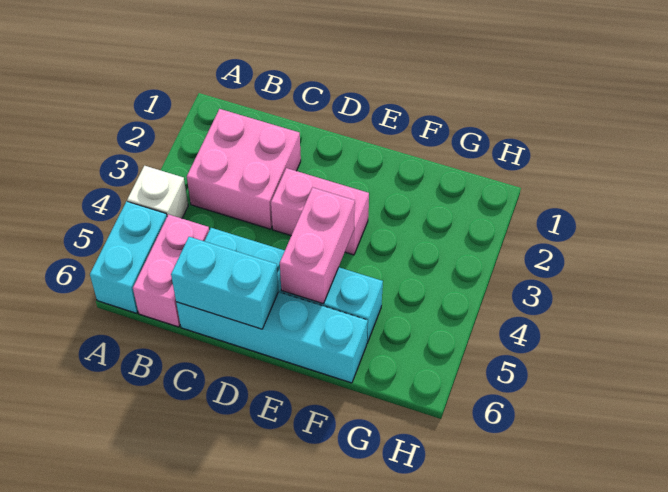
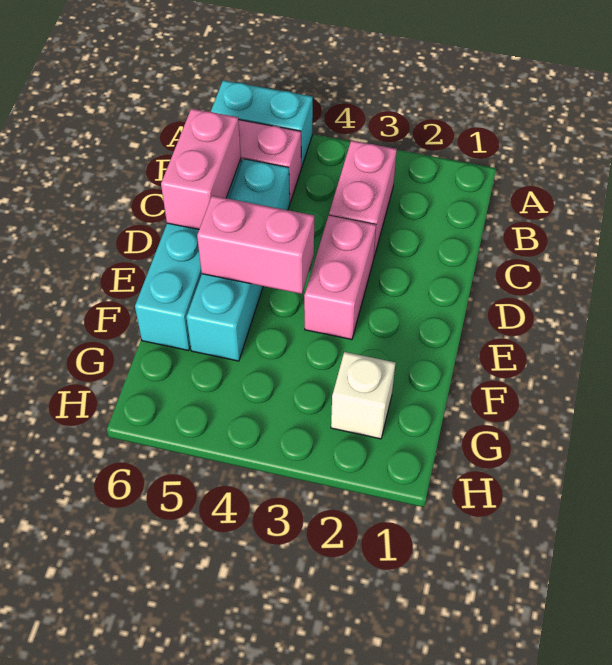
white brick A4 level 1 -> white brick G2 level 1
pink brick B2:C3 level 1 -> pink brick B3:C3 level 1
cyan brick C6:D6 level 2 -> pink brick C6:D6 level 2

